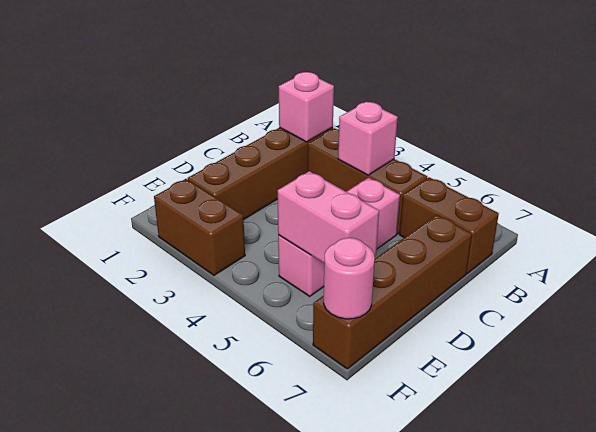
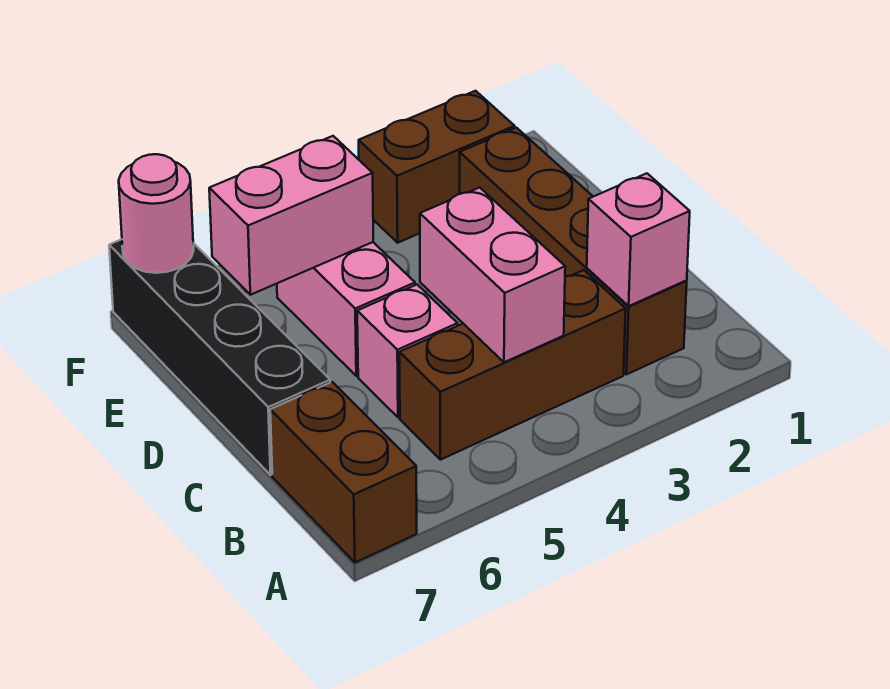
pink brick B4 level 2 -> pink brick B4:C4 level 2
brown brick B6:B7 level 1 -> brown brick A7:B7 level 1
brown brick C7:F7 level 1 -> black brick C7:F7 level 1

